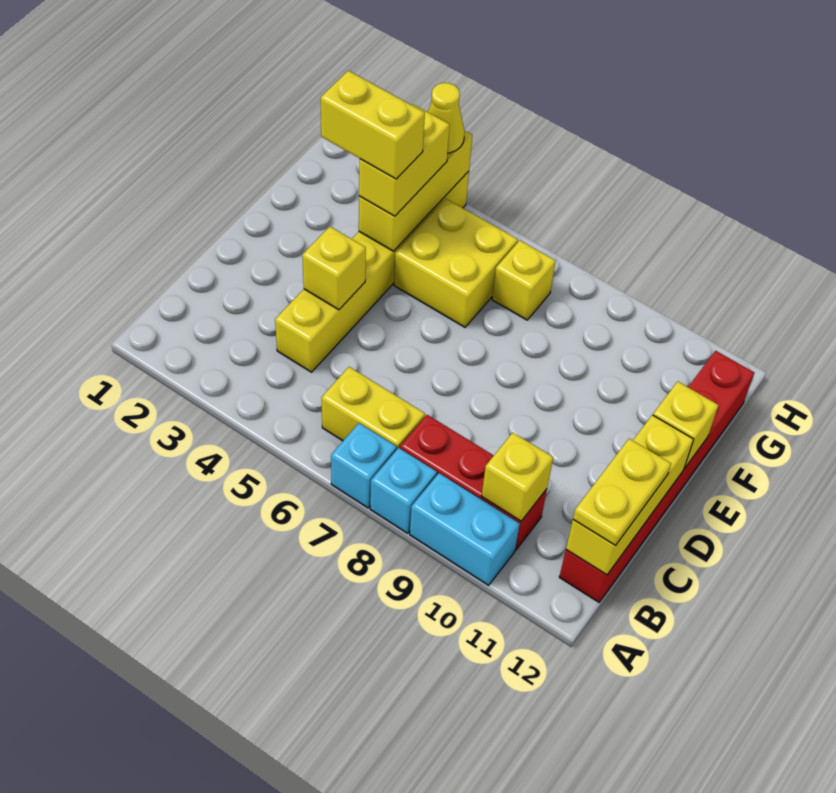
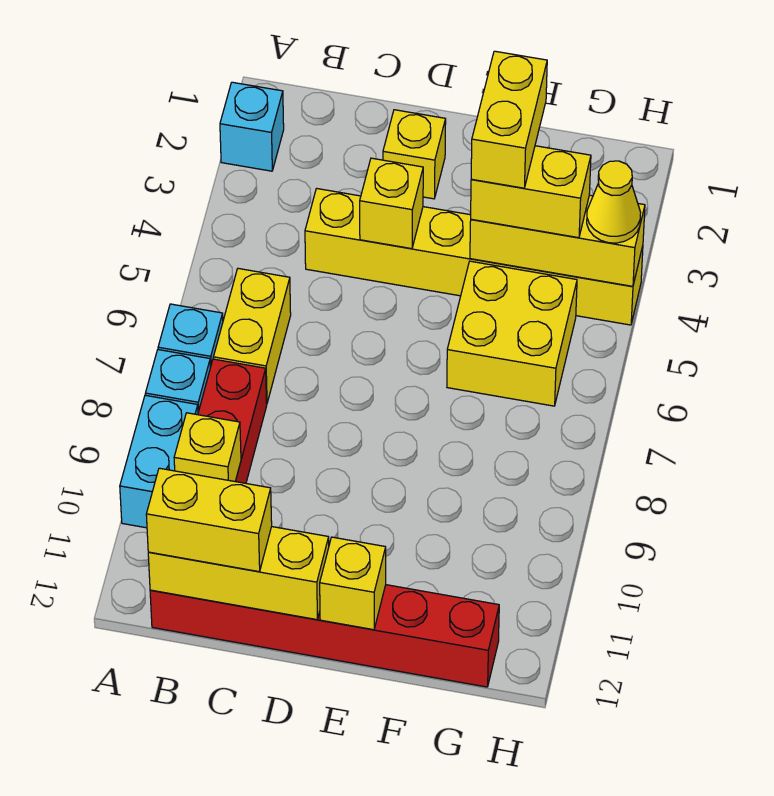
none -> cyan brick A2 level 1
yellow plate B12:C12 level 3 -> yellow brick B12:C12 level 3
yellow brick G7 level 1 -> yellow brick D2 level 1

